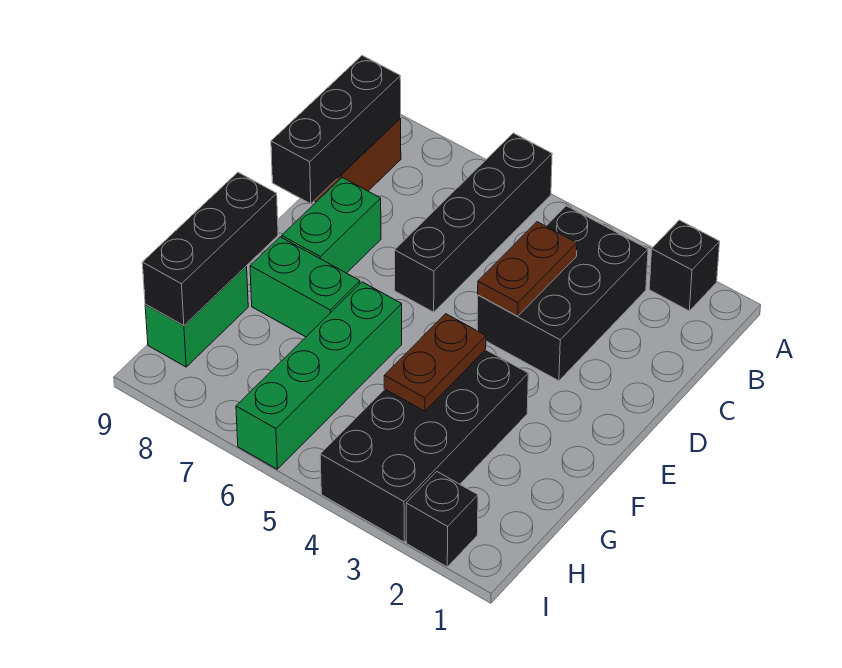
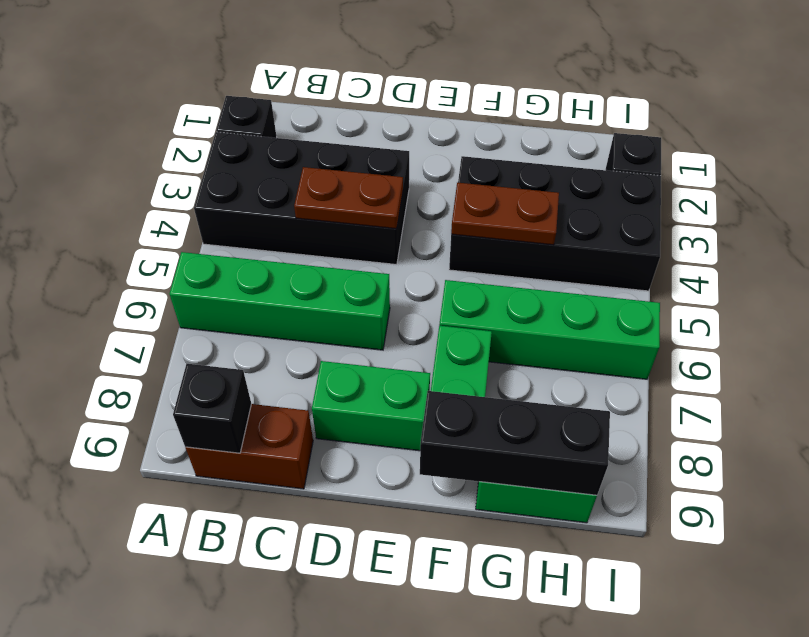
black brick A6:D6 level 1 -> green brick A6:D6 level 1
black brick B3:D4 level 1 -> black brick A3:D4 level 1
black brick B9:D9 level 2 -> black brick B9 level 2

